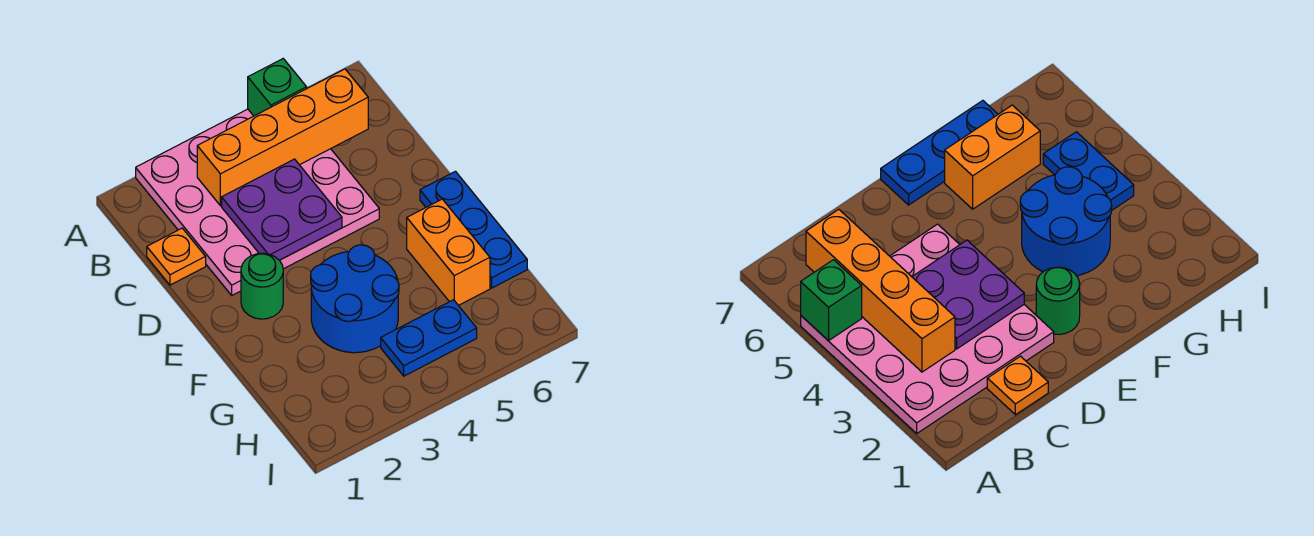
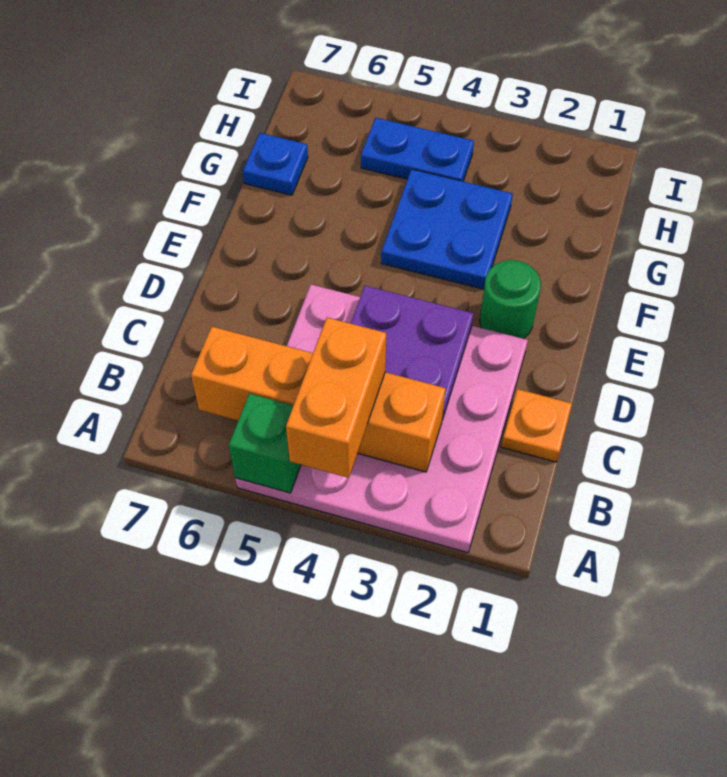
blue plate E7:G7 level 1 -> blue plate G7 level 1
blue round brick F3:G4 level 1 -> blue plate F3:G4 level 1
orange brick F6:G6 level 1 -> orange brick A4:B4 level 3

